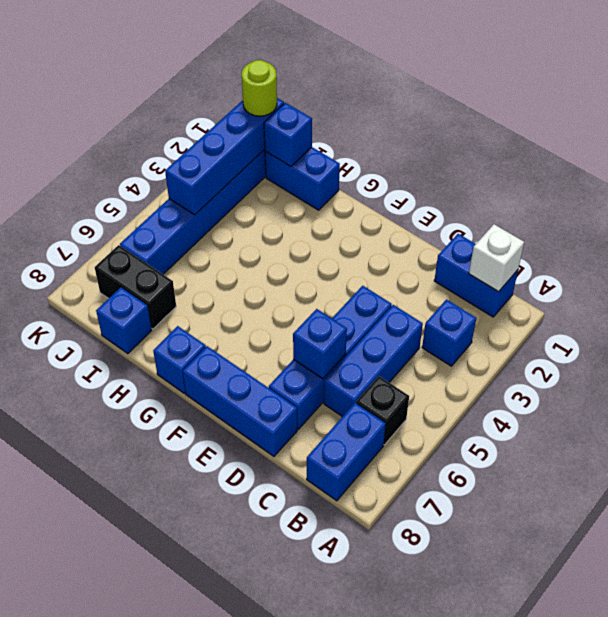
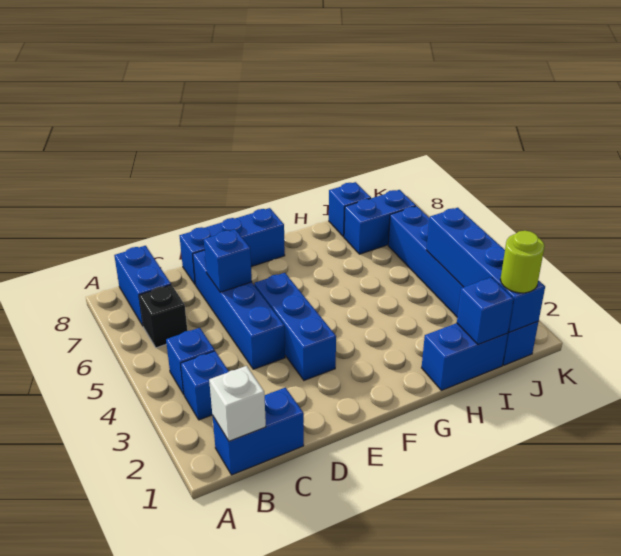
blue brick C4:C6 level 1 -> blue brick E3:E5 level 1
blue brick G8 level 1 -> blue brick B4 level 1
black brick I7:J7 level 1 -> blue brick I7:J7 level 1

